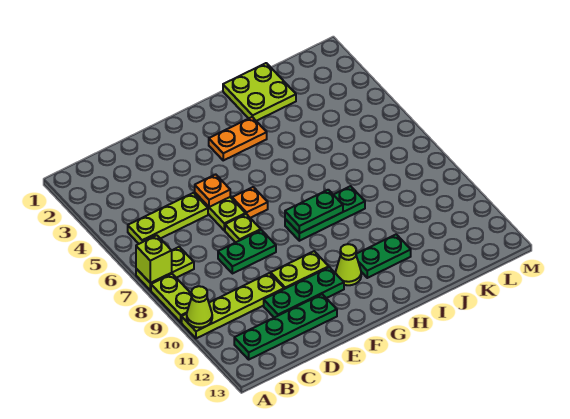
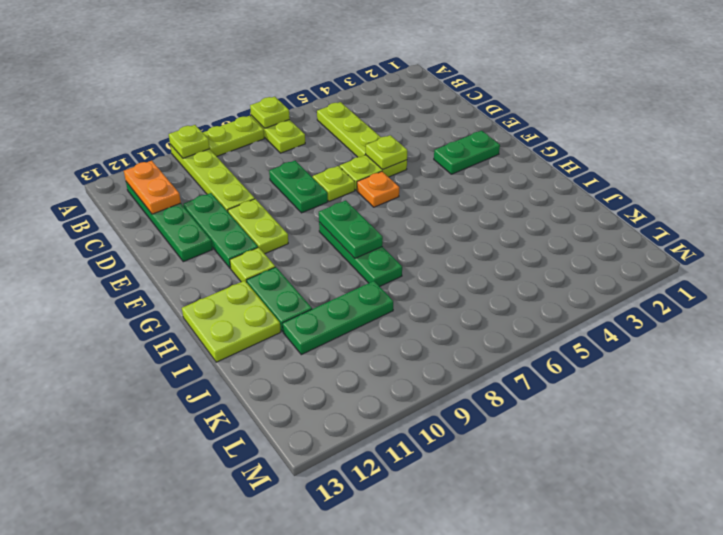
lime brick A7 level 2 -> lime plate A7 level 2
lime cone A10 level 2 -> lime plate A10 level 2
orange plate E5 level 2 -> lime plate E5 level 2
none -> green plate F2:F3 level 1
orange plate G3:H3 level 1 -> orange plate B12:C12 level 2
lime cone G11 level 1 -> lime plate G11 level 1
lime plate I1:J2 level 1 -> lime plate H12:I13 level 1
none -> green plate J9:J11 level 1

